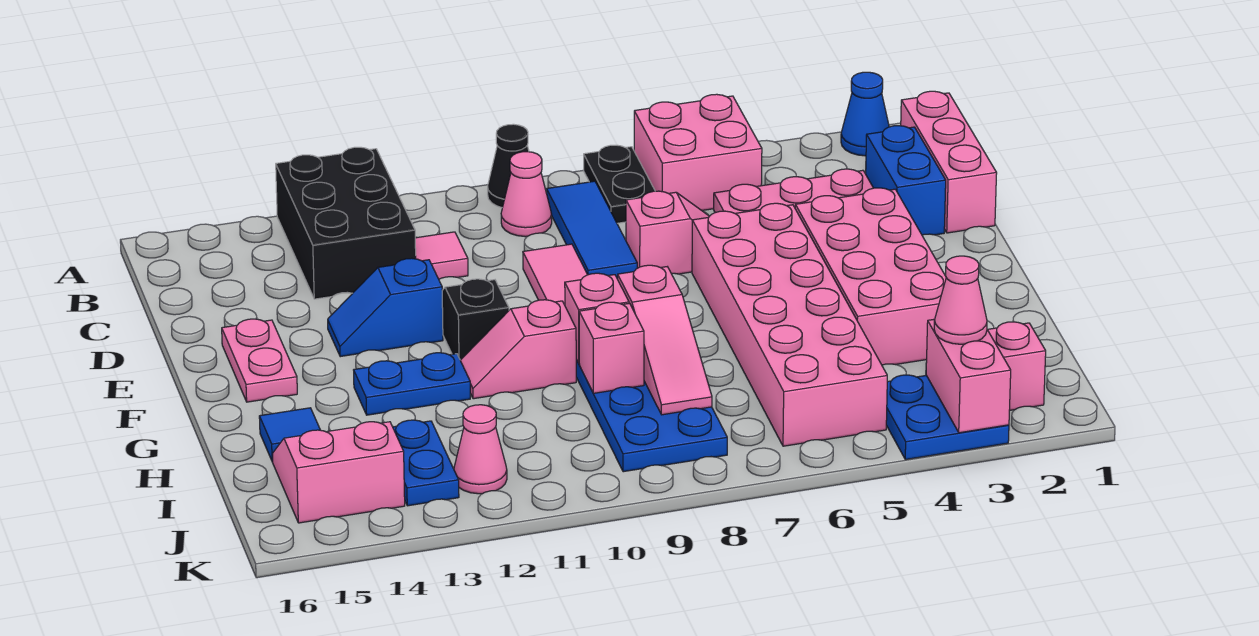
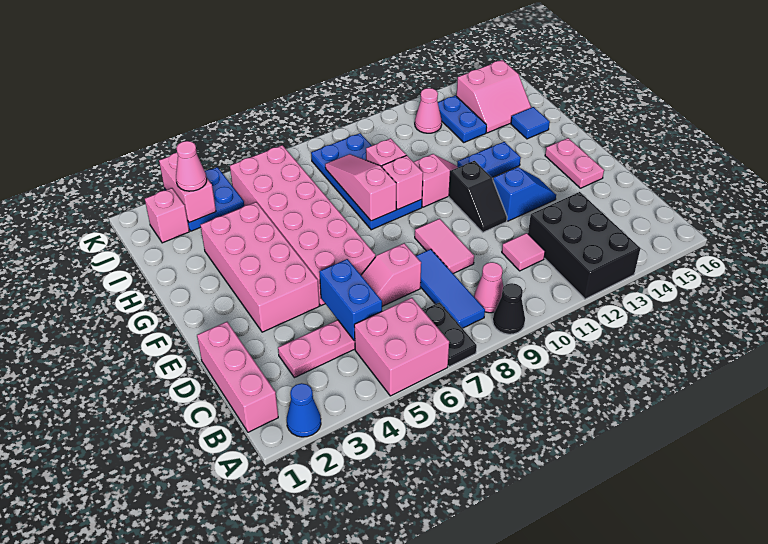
blue brick C2:D2 level 1 -> blue brick C5:D5 level 2

